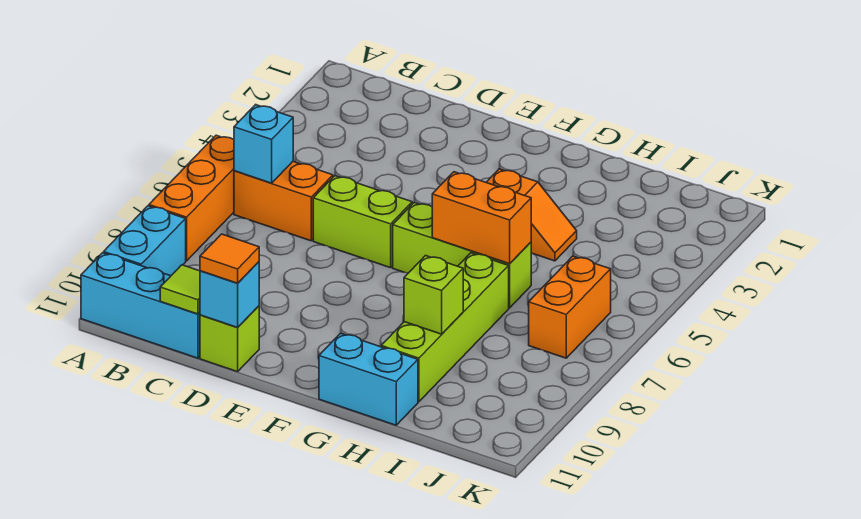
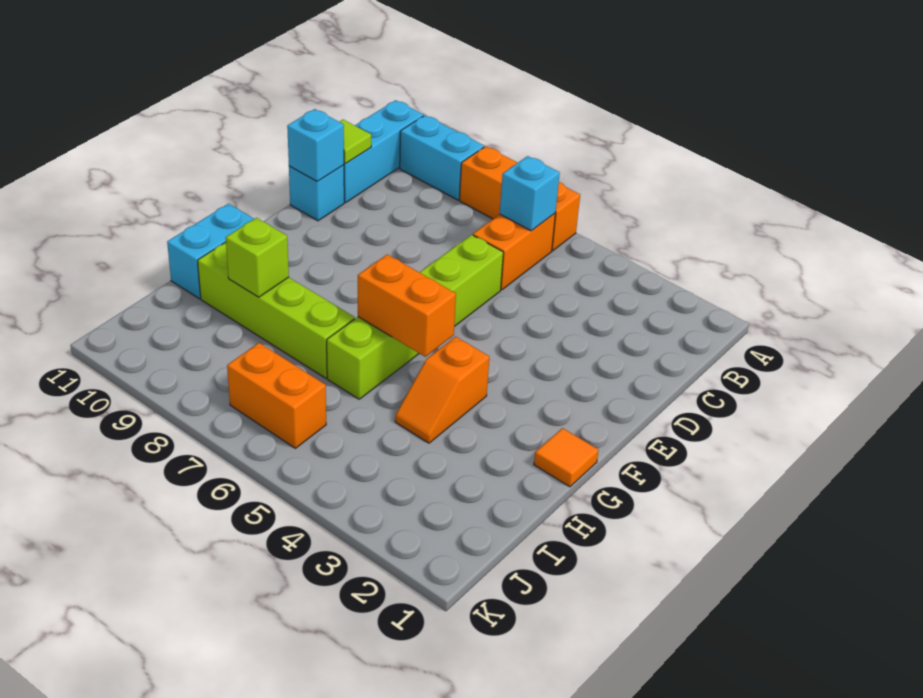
lime brick D11 level 1 -> cyan brick D11 level 1
orange tile D11 level 3 -> orange tile G1 level 1
orange brick G6:H6 level 2 -> orange brick G5:G6 level 2

